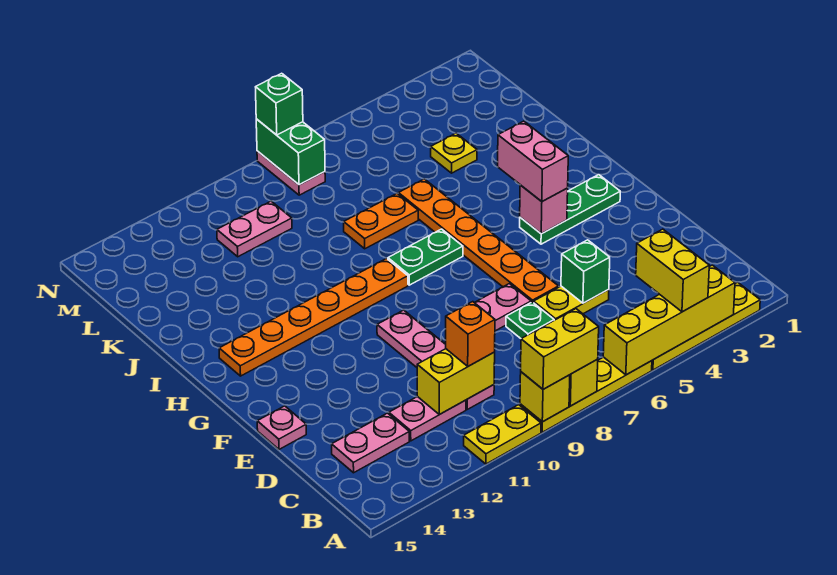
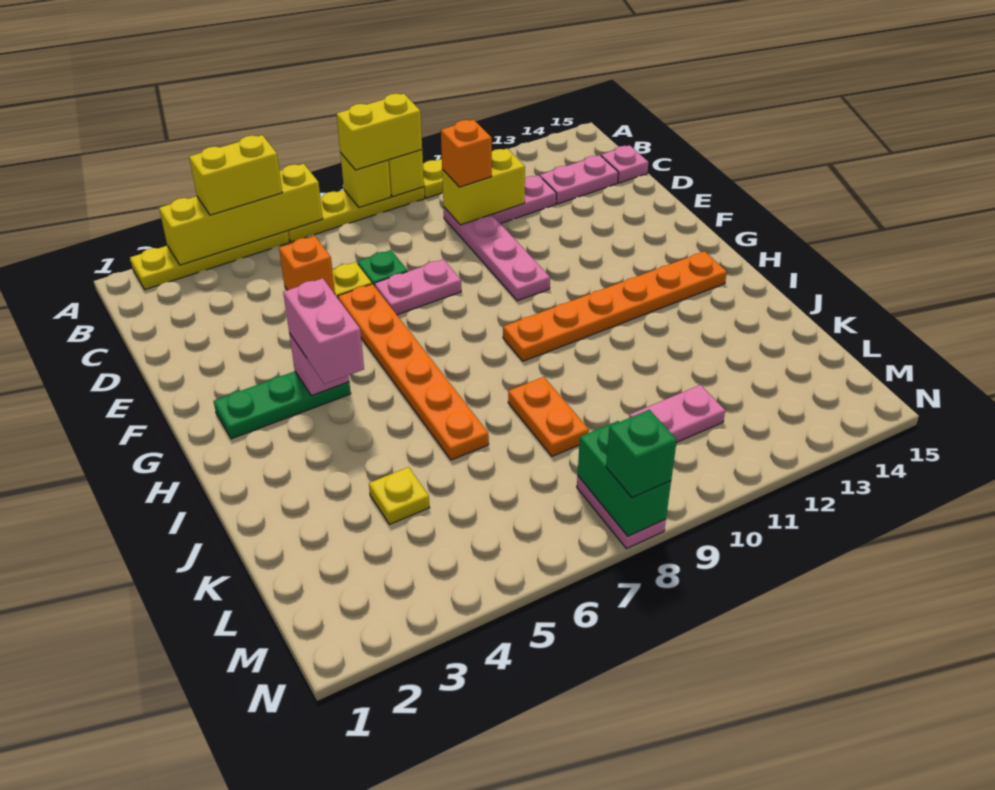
yellow brick A4:B4 level 3 -> yellow brick A4:A5 level 3
green brick D5 level 2 -> orange brick D5 level 2
pink plate E15 level 1 -> pink plate C15 level 1
green plate H7:H8 level 1 -> none
orange plate J7:J8 level 1 -> orange plate J8:K8 level 1

